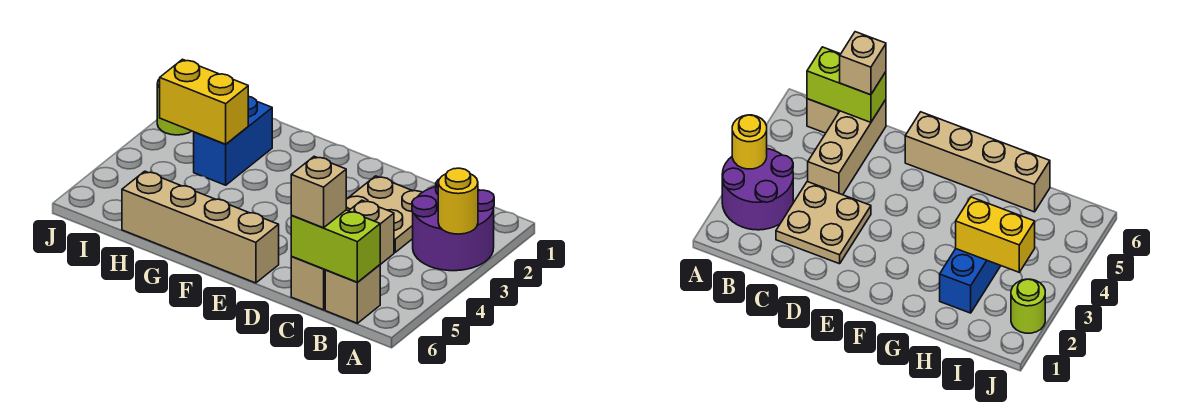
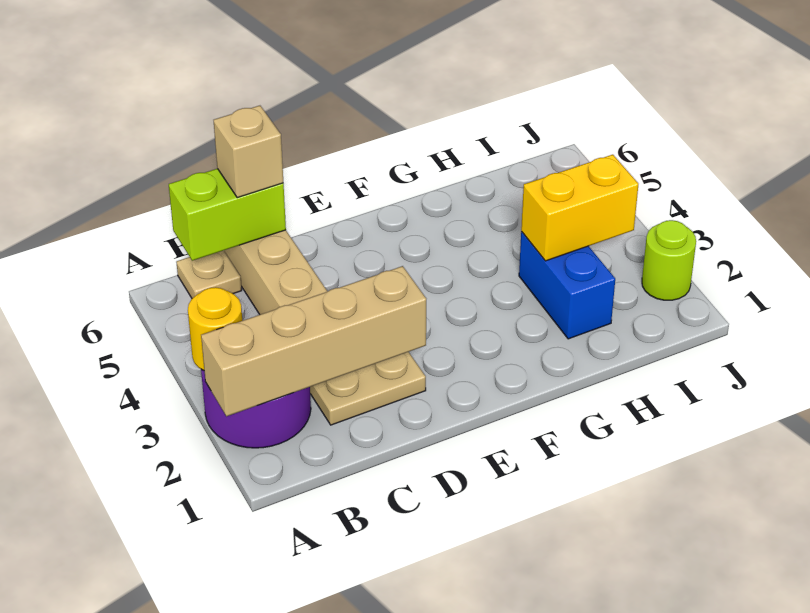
tan brick B6 level 1 -> tan plate B6 level 1
tan brick E6:H6 level 1 -> tan brick A2:D2 level 2

